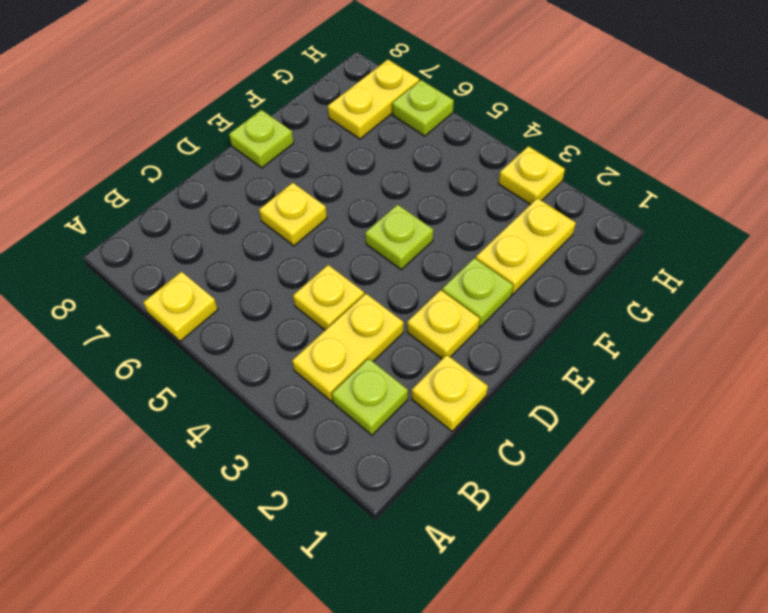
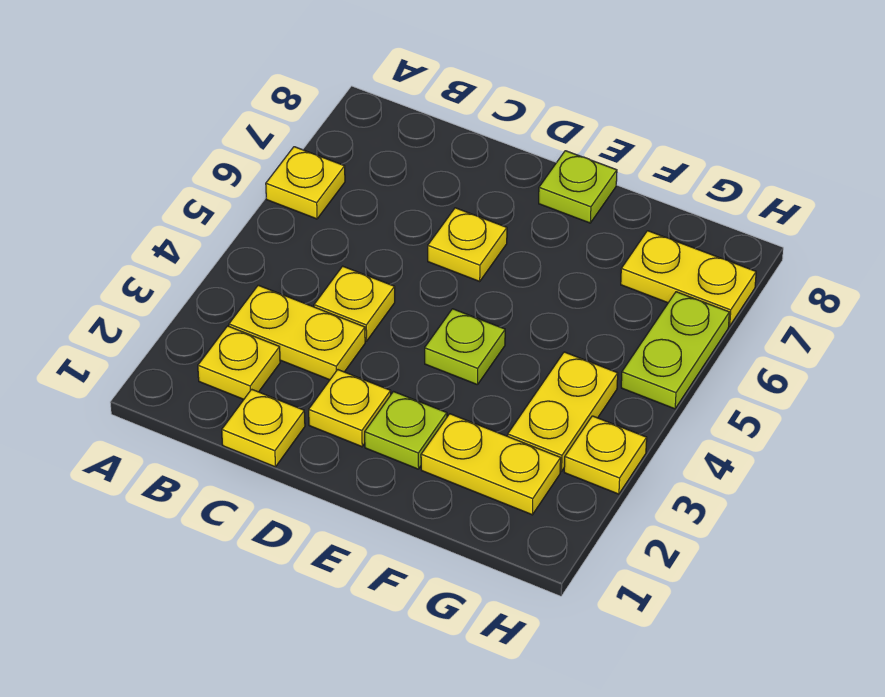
lime plate B2 level 1 -> yellow plate B2 level 1
none -> yellow plate G3:G4 level 1
lime plate H6 level 1 -> lime plate H5:H6 level 1

